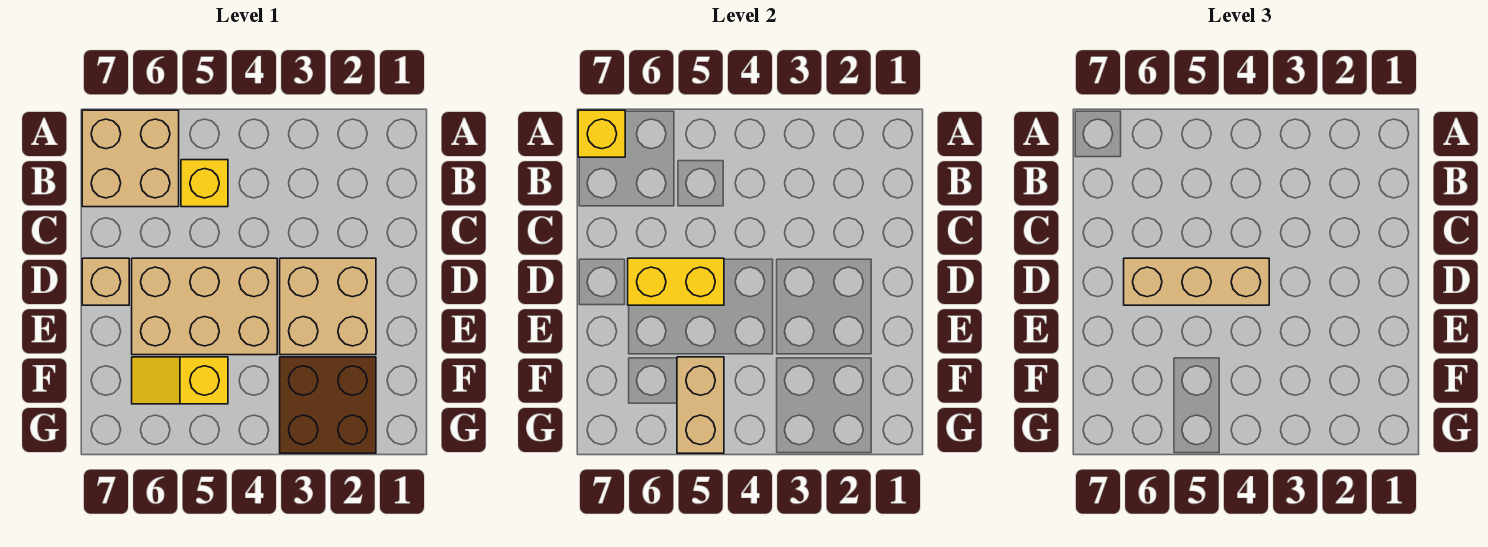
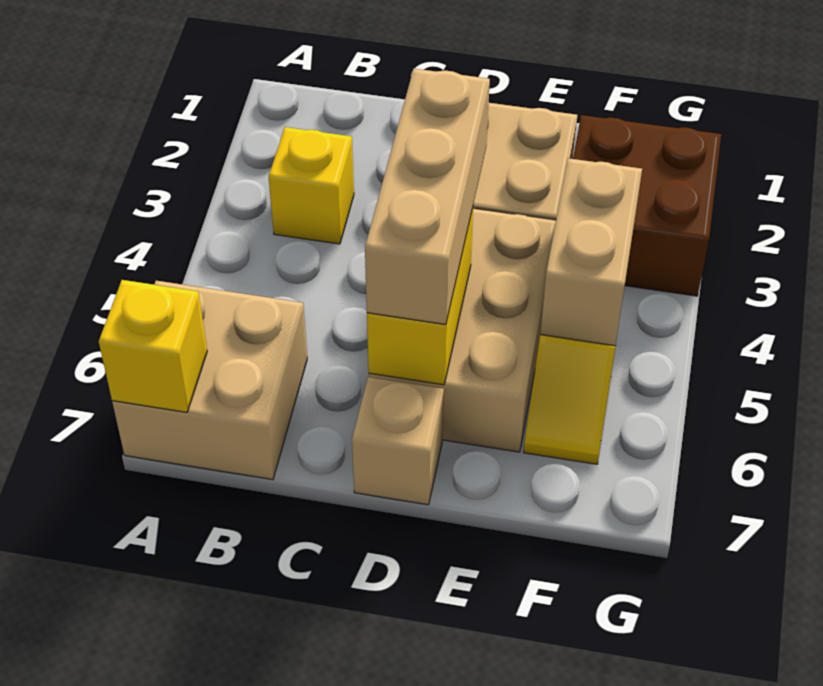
yellow brick B5 level 1 -> yellow brick B3 level 1
tan brick F5:G5 level 2 -> tan brick F4:F5 level 2

